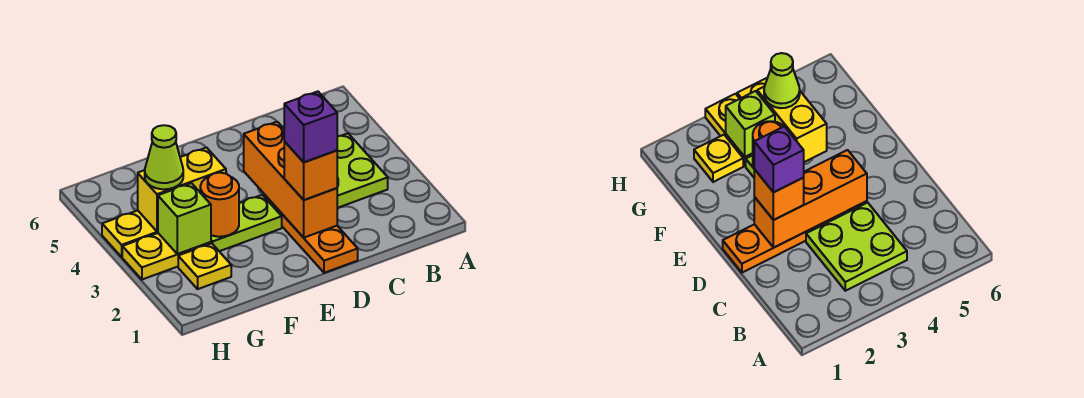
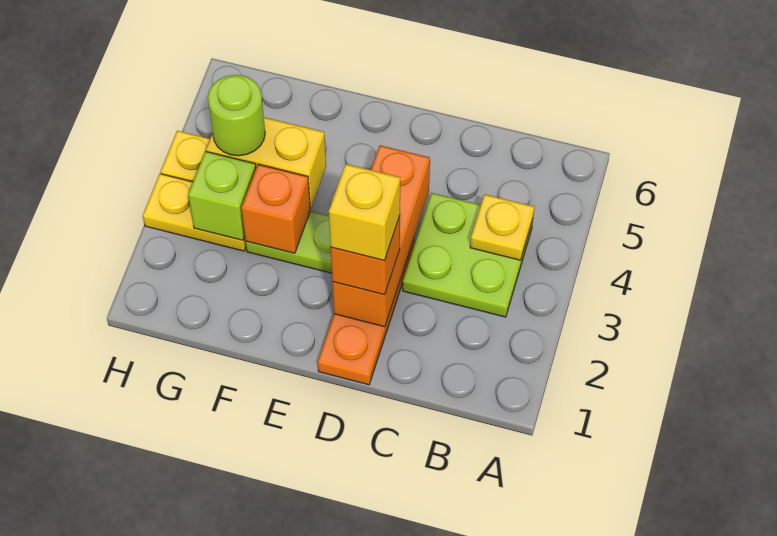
purple brick D2 level 4 -> yellow brick D2 level 4
orange round brick F3 level 2 -> orange brick F3 level 2
yellow plate G2 level 1 -> yellow plate B4 level 2
lime cone G4 level 3 -> lime round brick G4 level 3

